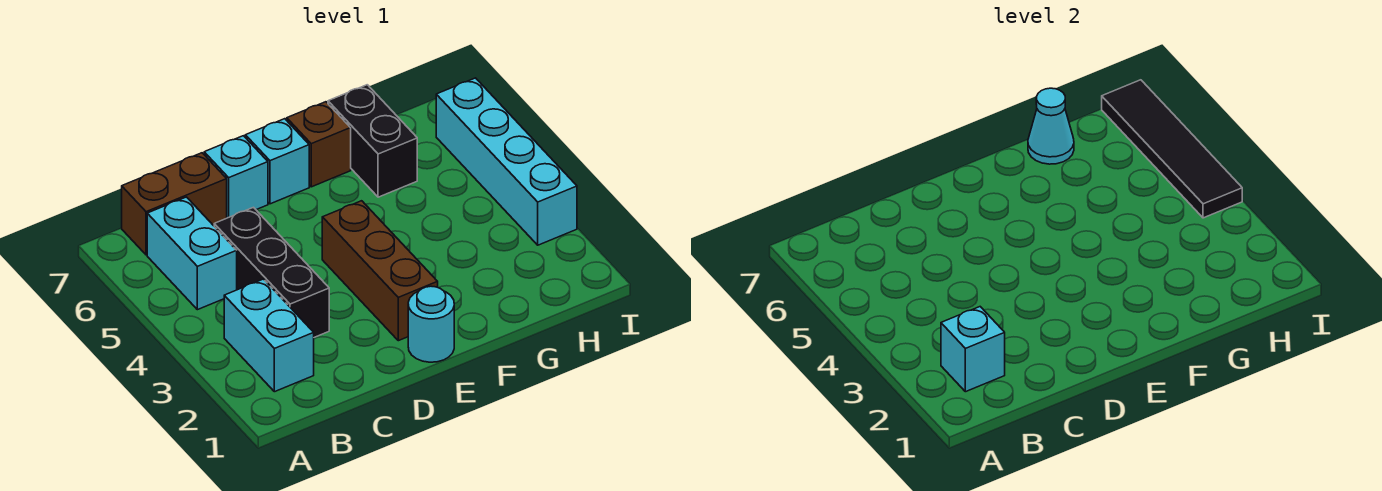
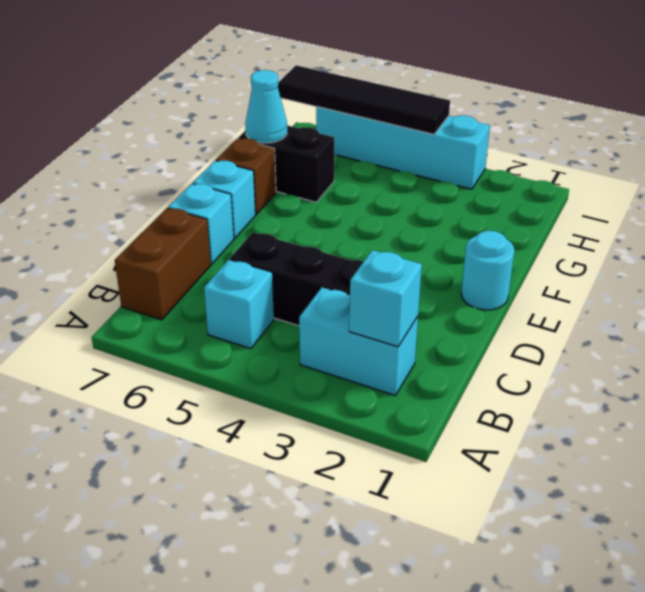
cyan brick B5:B6 level 1 -> cyan brick B5 level 1
brown brick E2:E4 level 1 -> none

